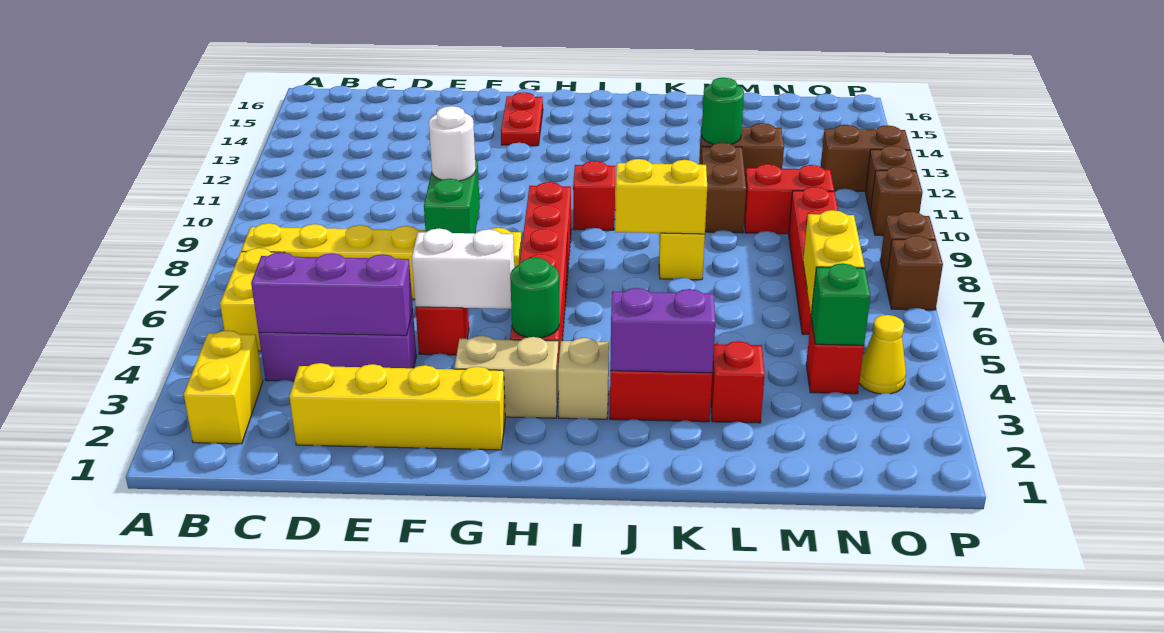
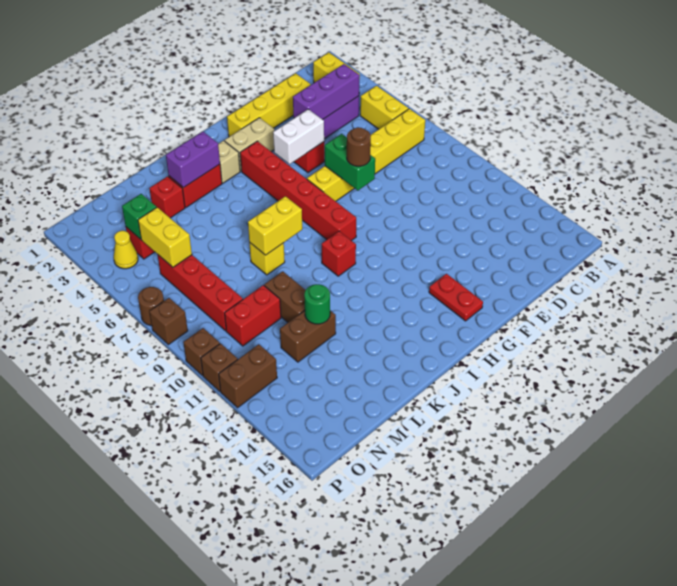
white round brick F8 level 3 -> brown round brick F8 level 3
green round brick H4 level 2 -> none
brown brick P7 level 1 -> brown round brick P7 level 1

